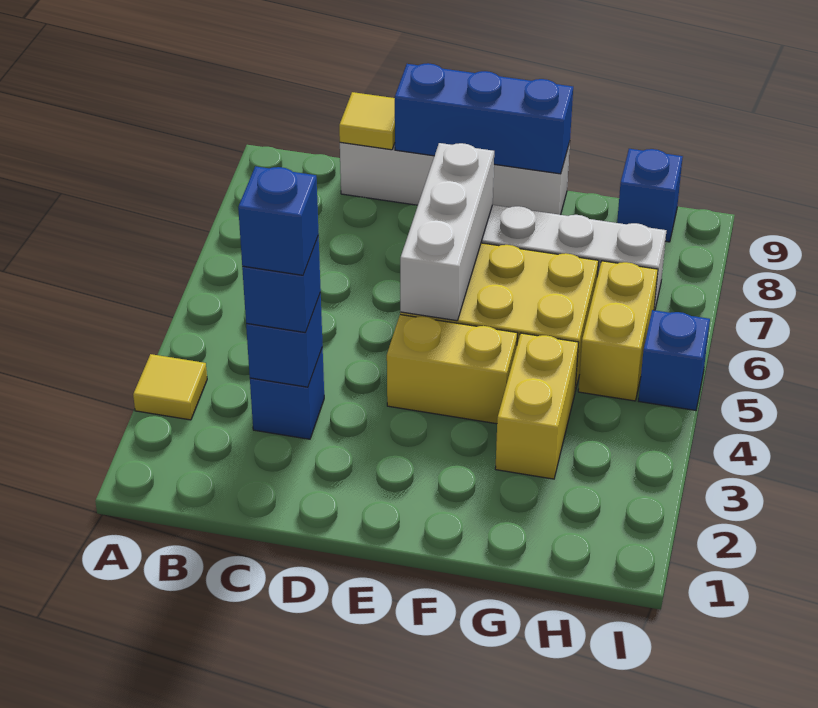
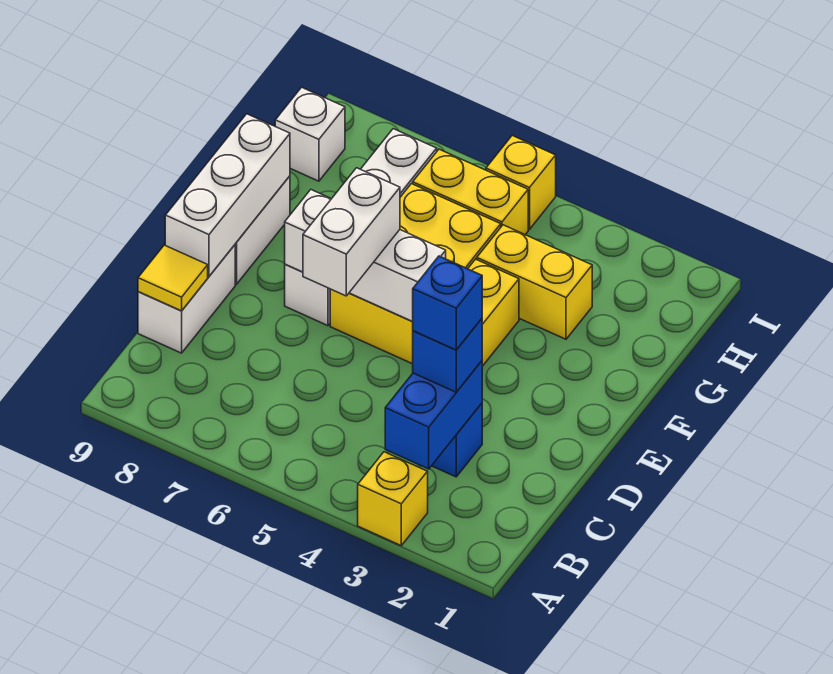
yellow tile A3 level 1 -> yellow brick A3 level 1
blue brick C3 level 2 -> blue brick B3:C3 level 2
none -> white brick D6:E6 level 3
blue brick D9:F9 level 2 -> white brick D9:F9 level 2
blue brick H9 level 1 -> white brick H9 level 1
blue brick I5 level 1 -> yellow brick I5 level 1

